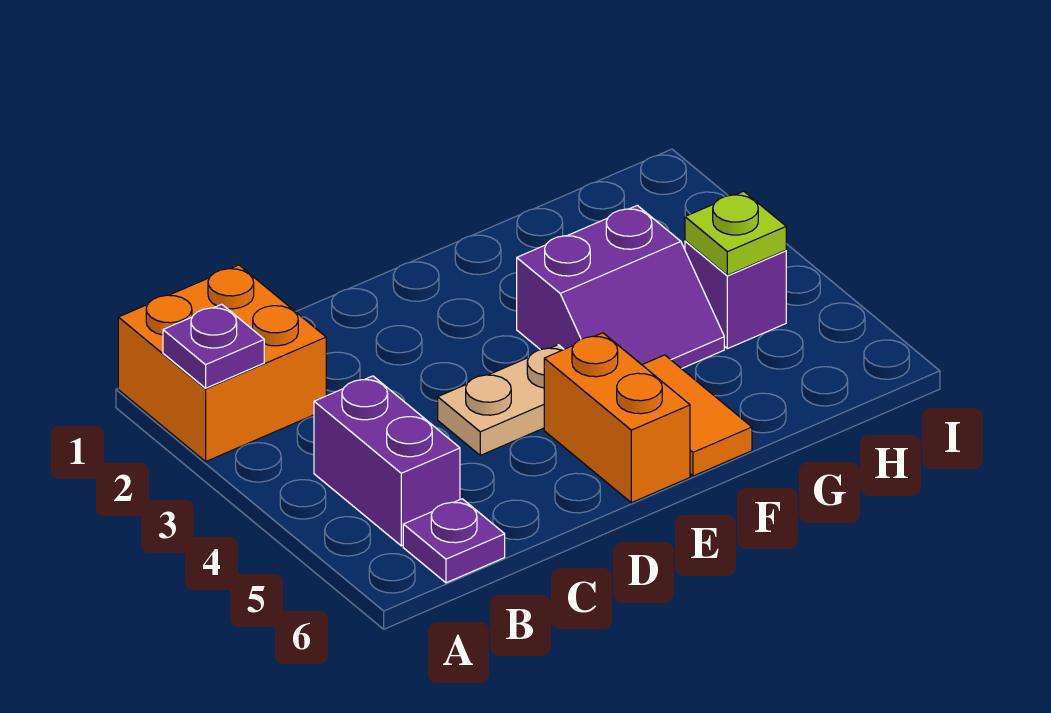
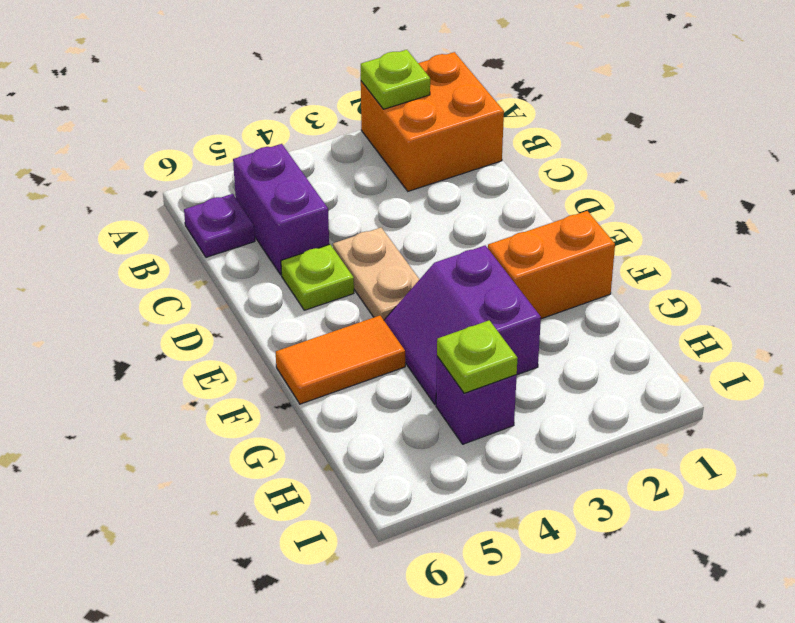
purple plate A2 level 2 -> lime plate A2 level 2
purple brick B4:B5 level 1 -> purple brick B5:C5 level 1
none -> lime plate D5 level 1
orange brick E5:E6 level 1 -> orange brick F1:F2 level 1

